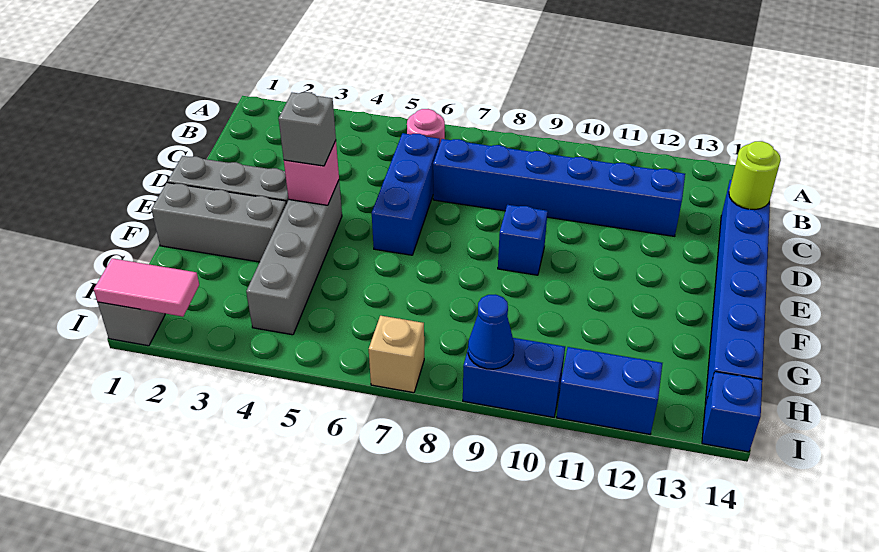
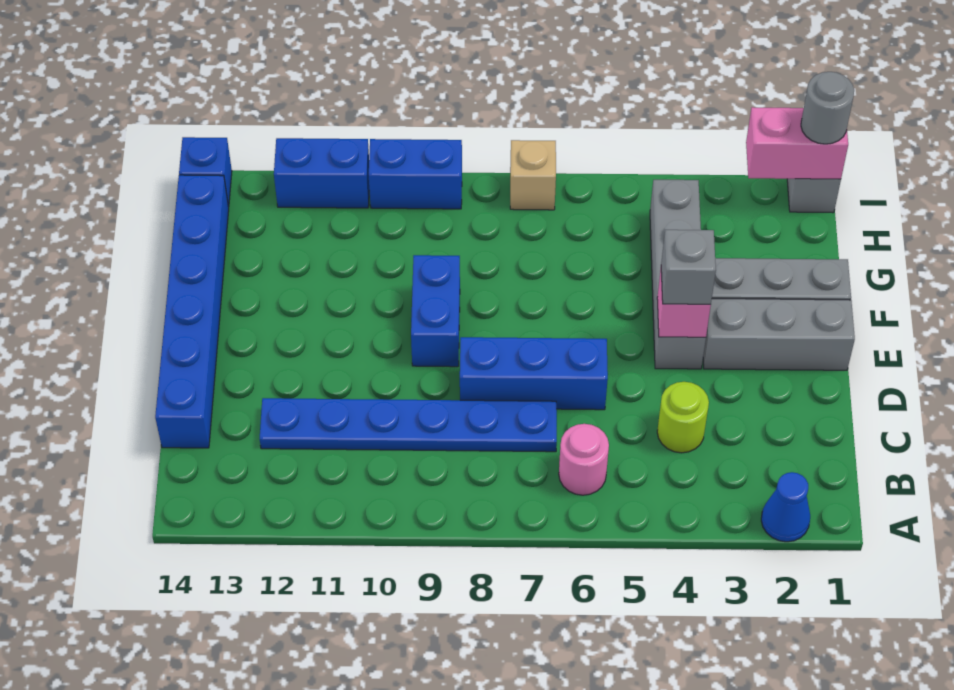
blue brick C6:E6 level 1 -> blue brick D6:D8 level 1
blue brick C7:C12 level 1 -> blue plate C7:C12 level 1
lime round brick C14 level 2 -> lime round brick C4 level 1
blue brick E9 level 1 -> blue brick E9:F9 level 1
pink tile I1:I2 level 2 -> pink brick I1:I2 level 2
none -> grey round brick I1 level 3
blue cone I9 level 2 -> blue cone A2 level 1

